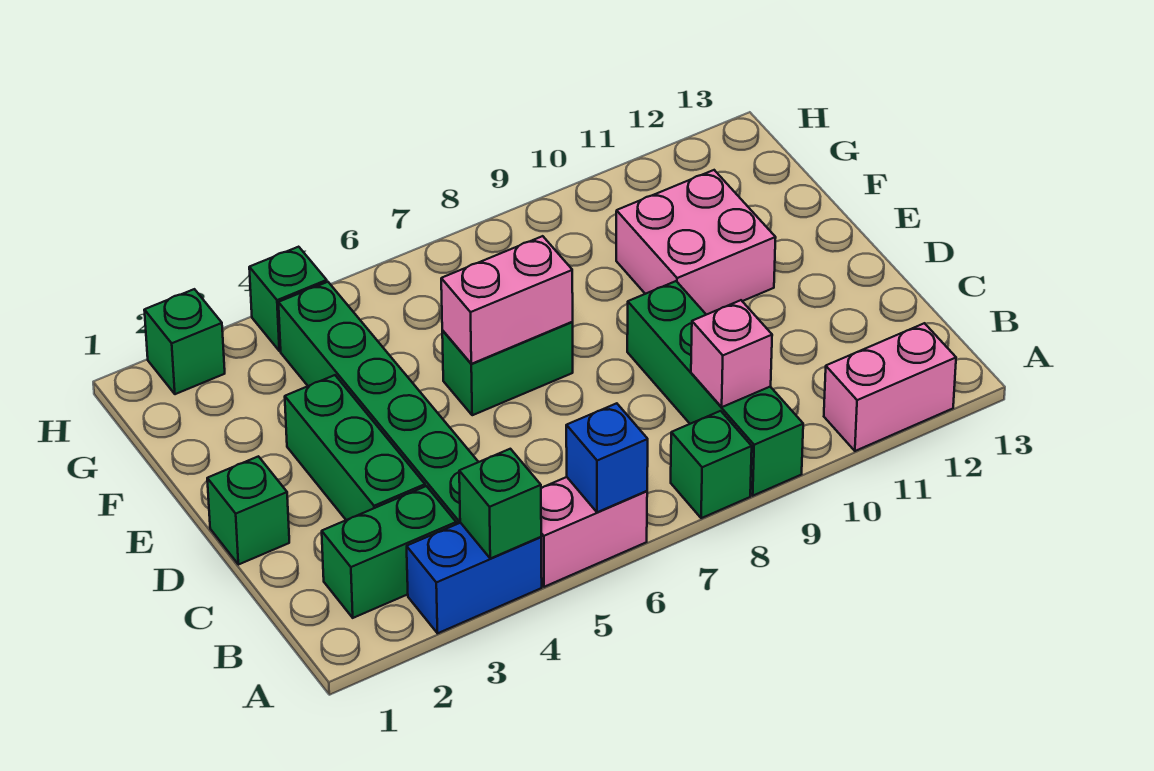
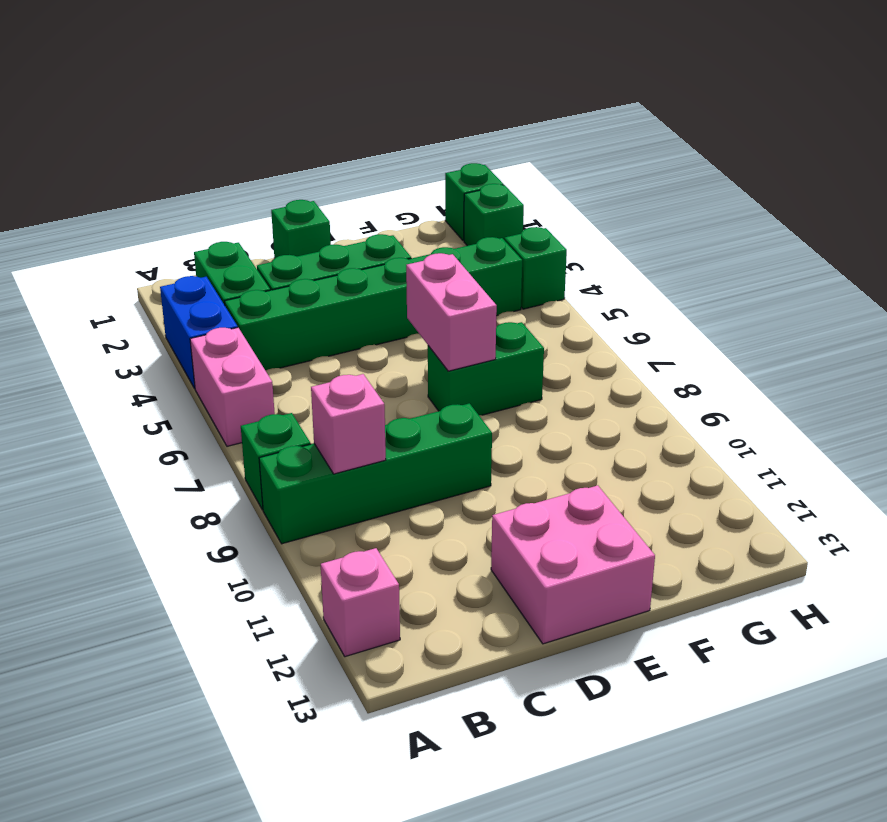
green brick A4 level 2 -> green brick H1 level 1
blue brick A6 level 2 -> none
pink brick A11:A12 level 1 -> pink brick A12 level 1
green brick E6:E7 level 1 -> green brick E7:F7 level 1
pink brick E10:F11 level 1 -> pink brick D12:E13 level 1

